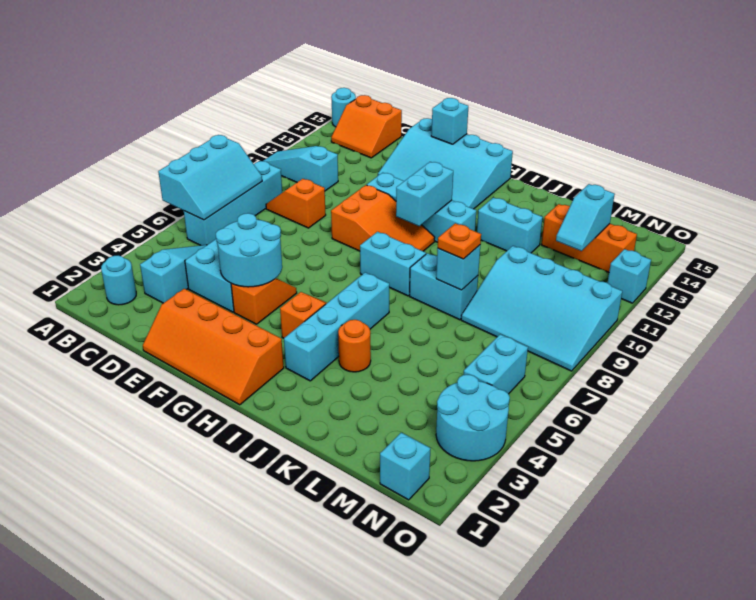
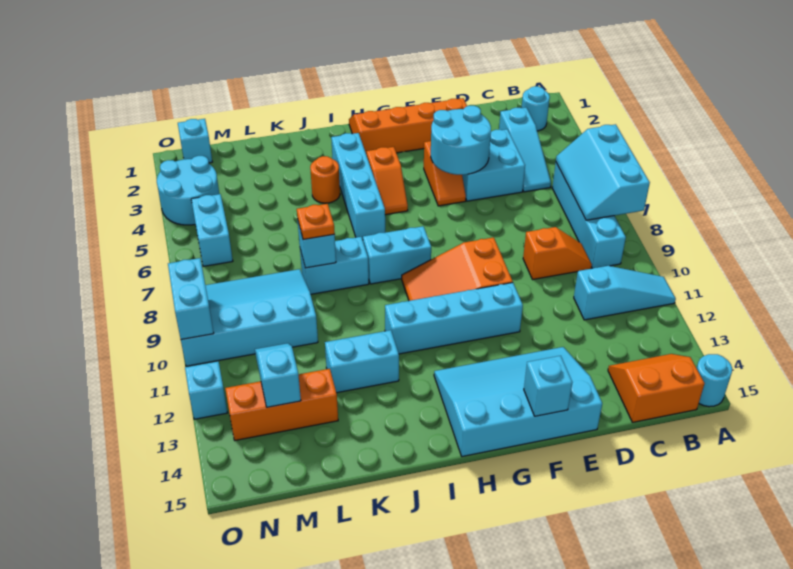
cyan brick H10:H11 level 2 -> cyan brick O9:O10 level 2

